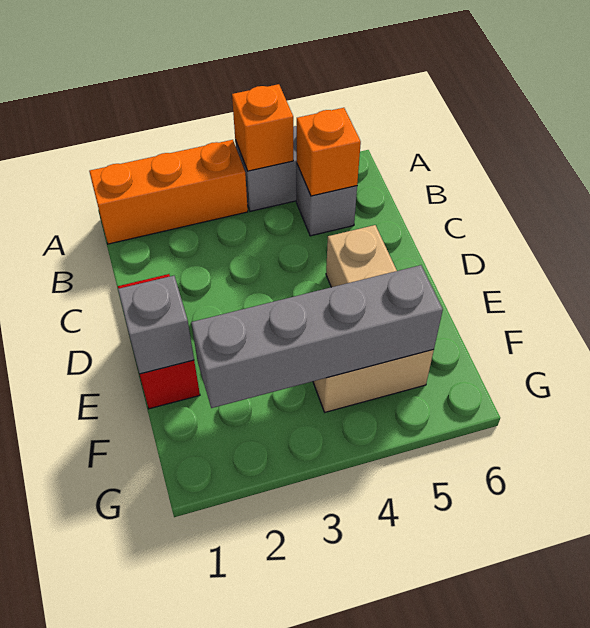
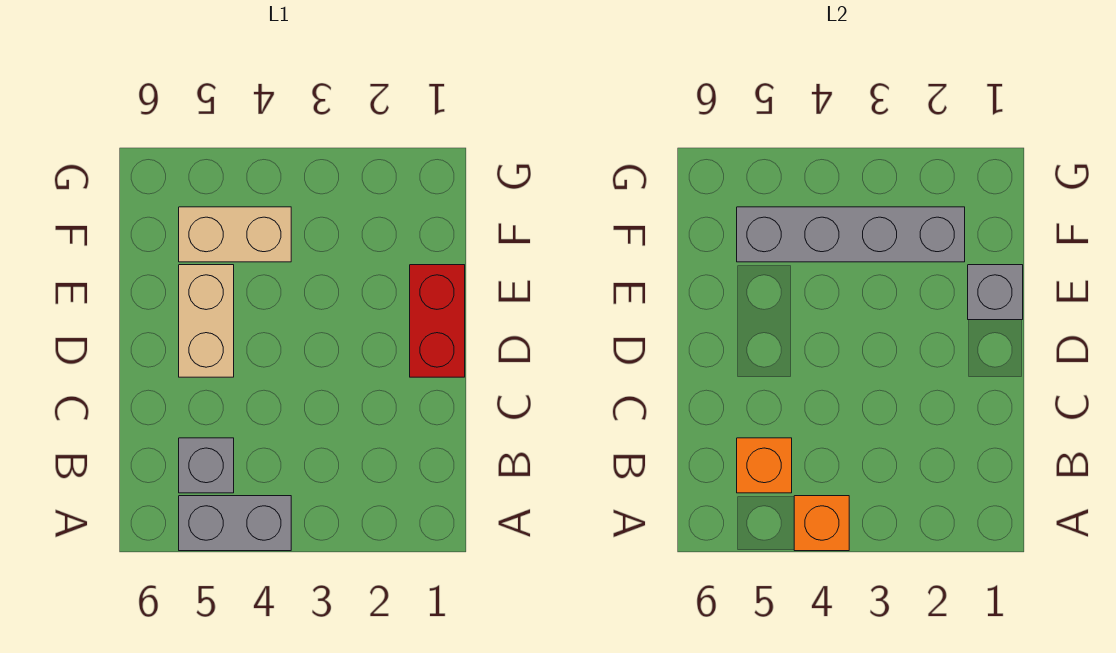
orange brick A1:A3 level 1 -> none

